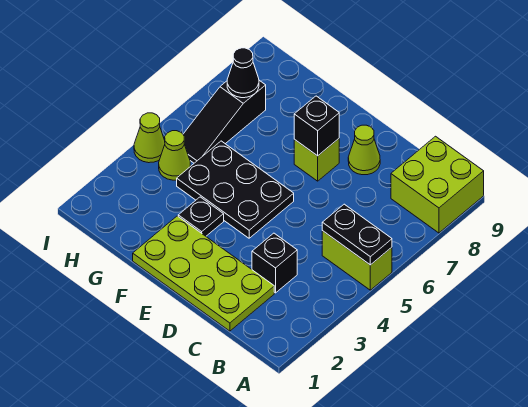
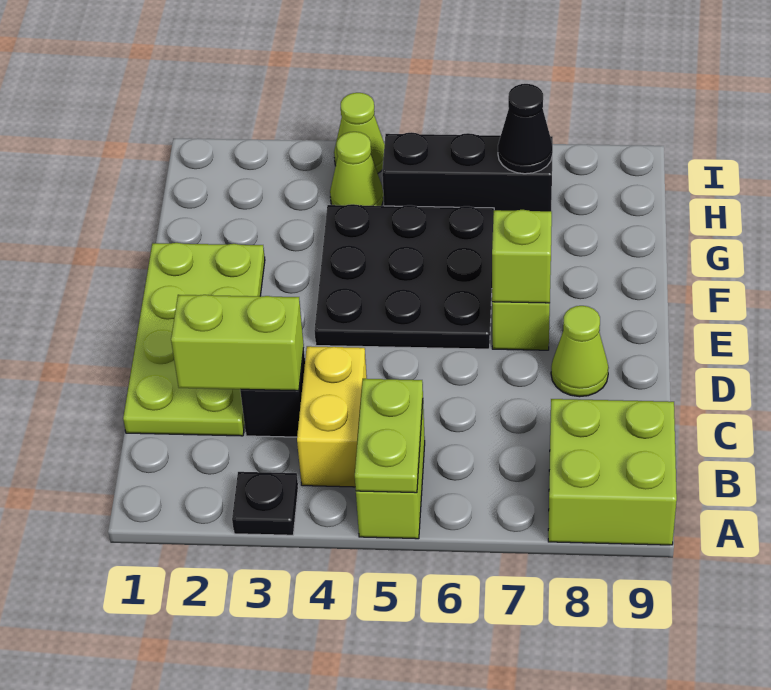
black plate A5:B5 level 2 -> lime plate A5:B5 level 2
none -> yellow brick B4:C4 level 1
none -> lime brick C2:C3 level 2
black plate E4:G5 level 1 -> black plate E4:G6 level 1
black brick E7 level 2 -> lime brick E7 level 2
black plate F3 level 1 -> black plate A3 level 1
black slope H5:H7 level 1 top 7 -> black brick H5:H7 level 1

